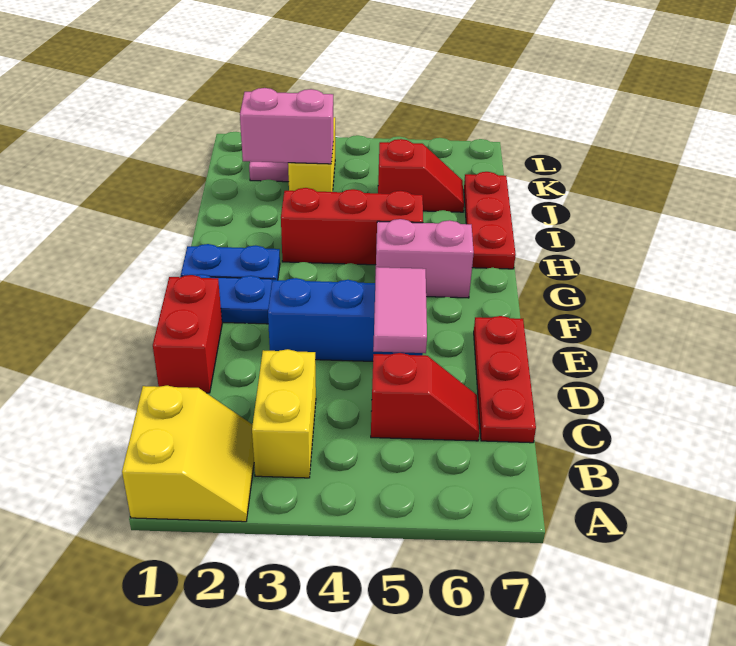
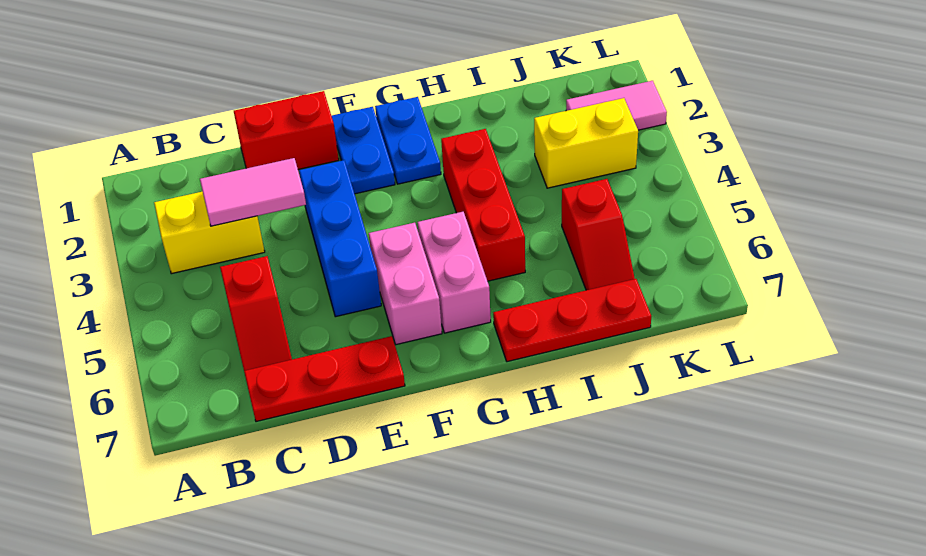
yellow slope A1:B2 level 1 top 1 -> none
pink tile D5:E5 level 2 -> pink tile C3:D3 level 2
pink brick J2:J3 level 2 -> pink brick F5:F6 level 1

